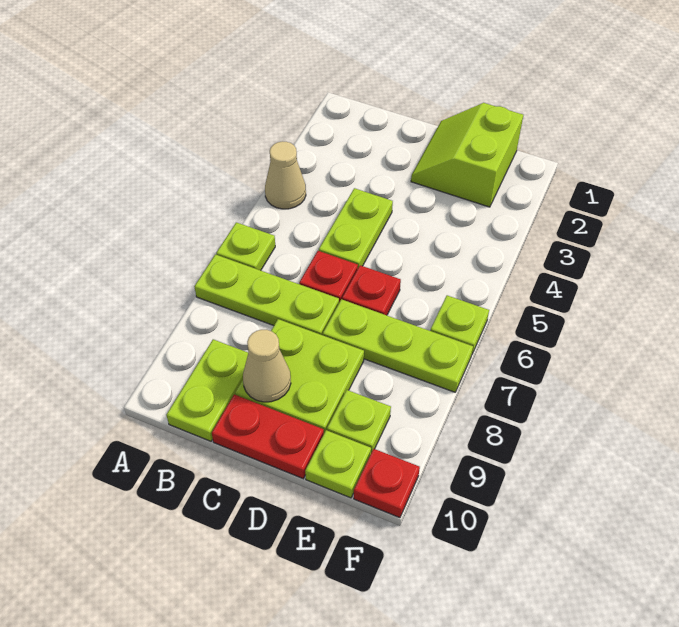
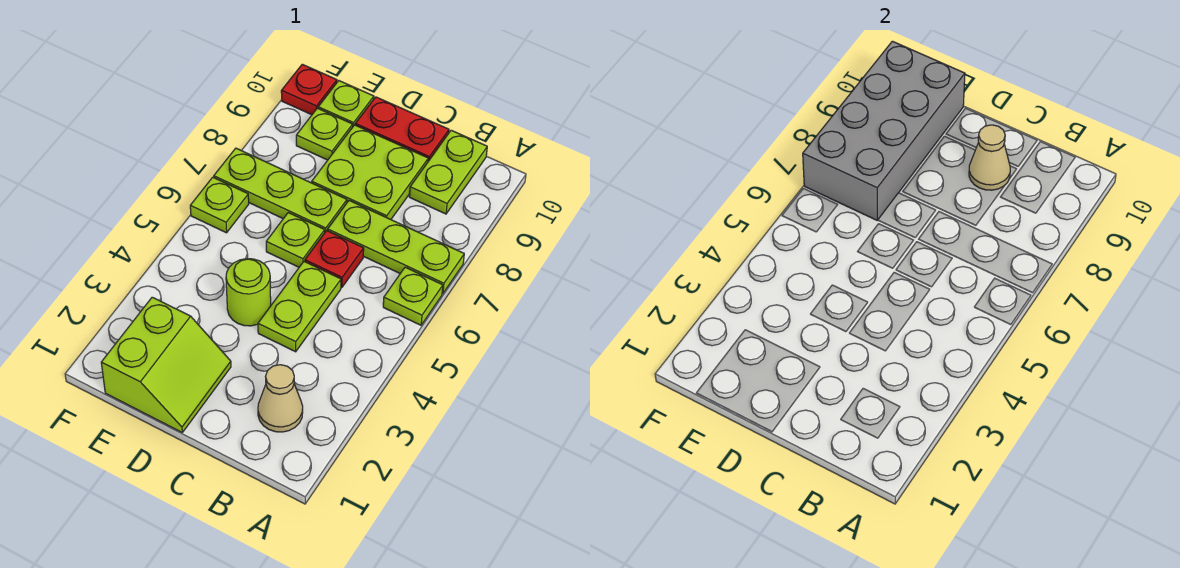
tan cone A4 level 1 -> tan cone B2 level 1
none -> lime round brick D4 level 1
red plate D6 level 1 -> lime plate D6 level 1
none -> grey brick E7:F10 level 2

